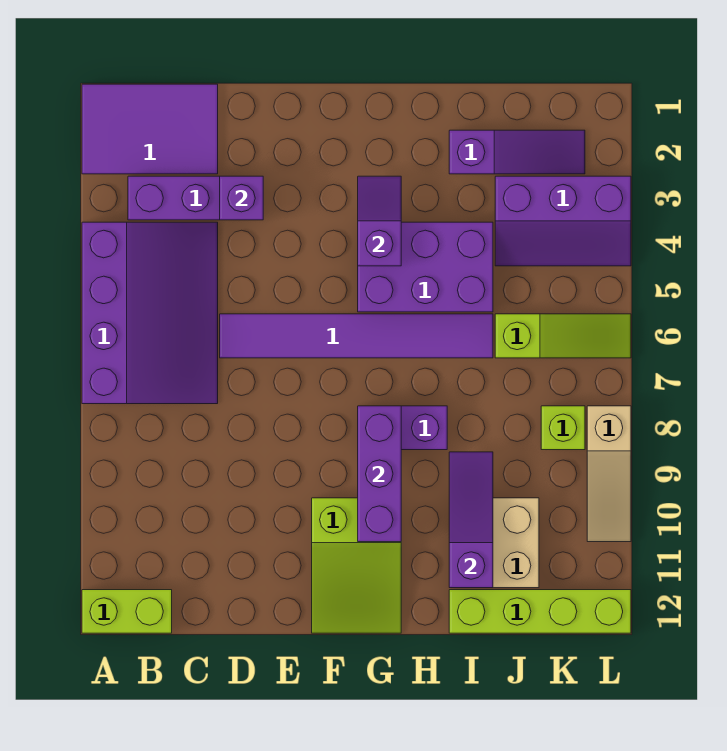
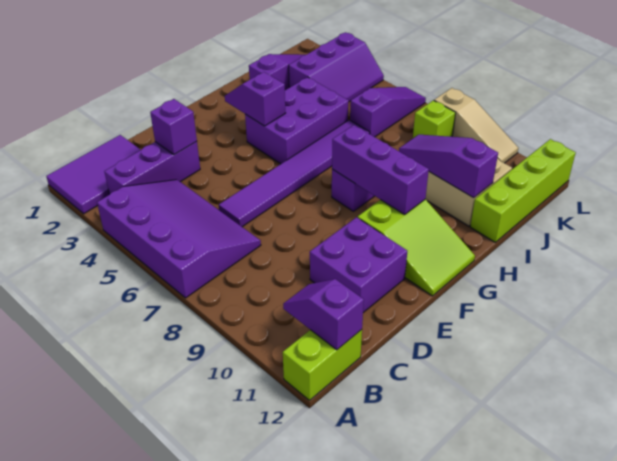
none -> purple slope B11:B12 level 2 top 12
none -> purple brick D10:E11 level 1
lime slope J6:L6 level 1 top J -> purple slope J6:L6 level 1 top J

